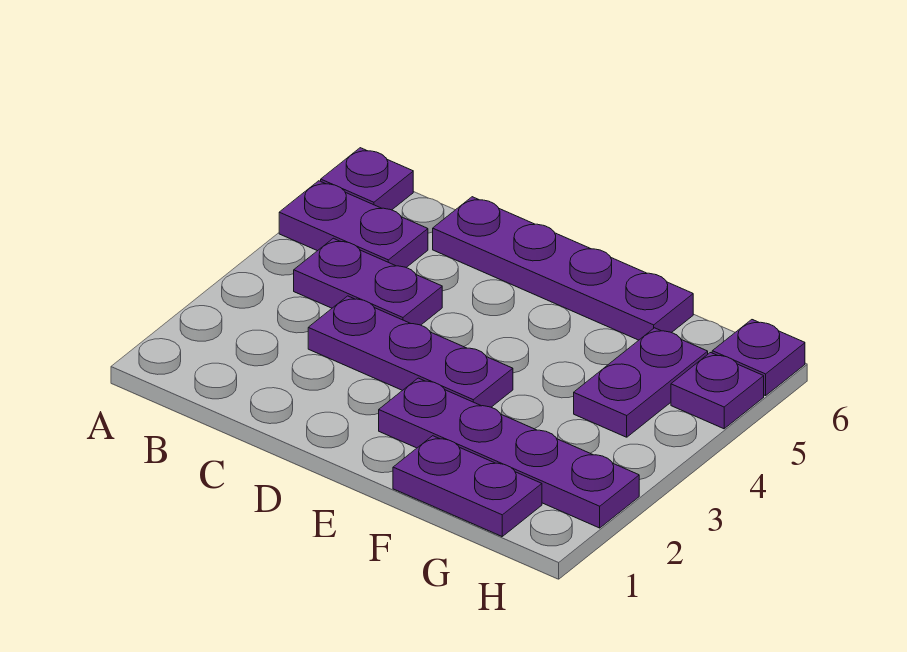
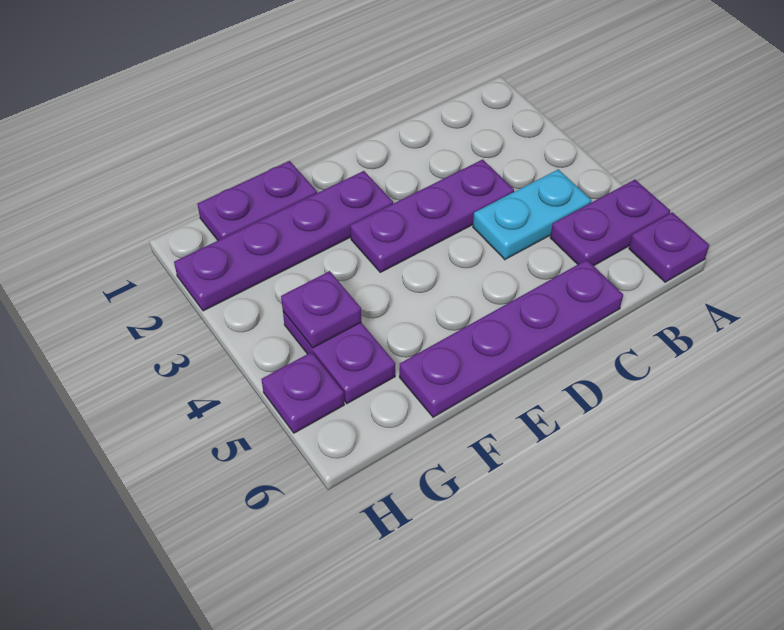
purple plate B4:C4 level 1 -> cyan plate B4:C4 level 1
purple plate H6 level 1 -> purple plate G4 level 2

